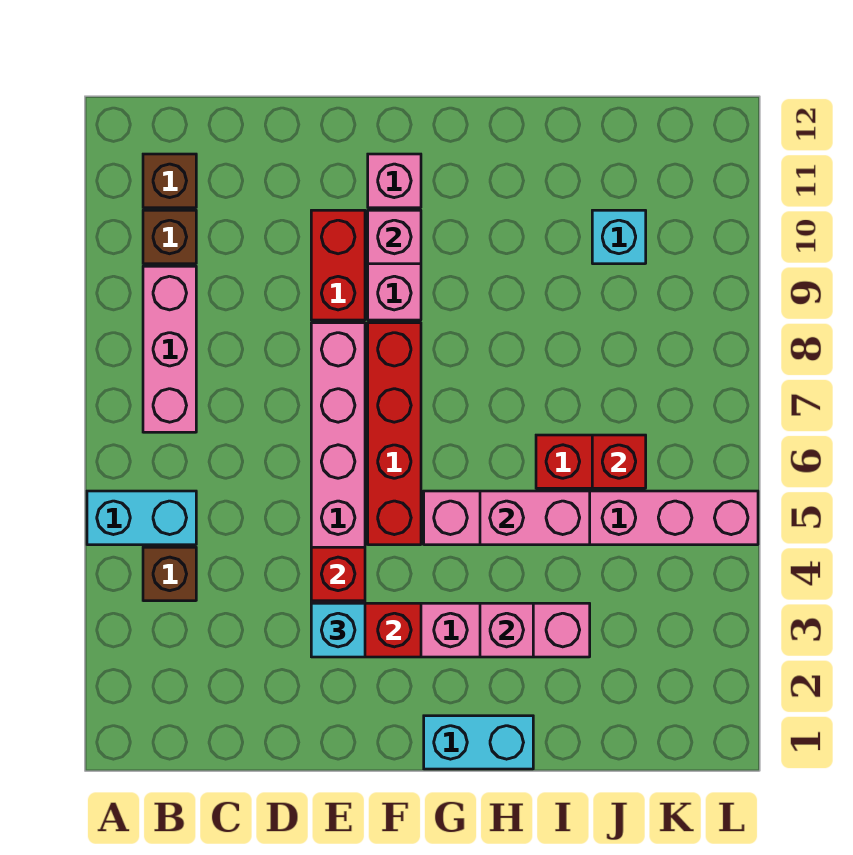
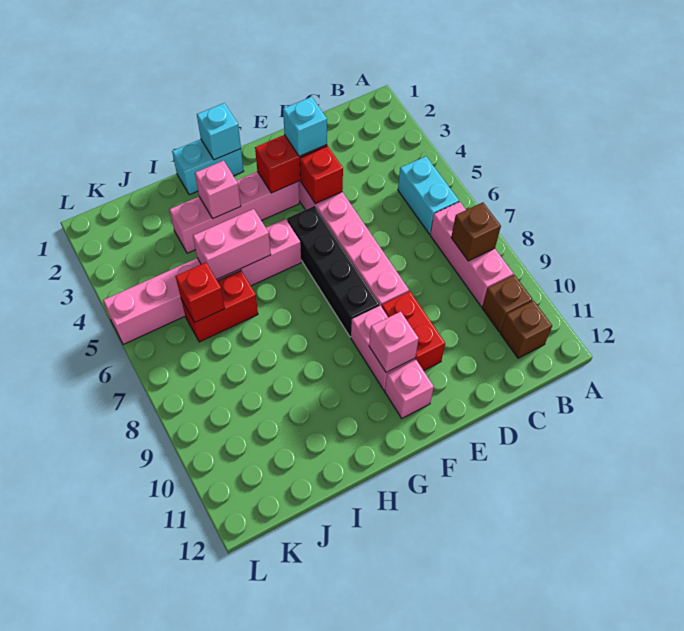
cyan brick A5:B5 level 1 -> cyan brick B5:B6 level 1
brown brick B4 level 1 -> brown brick B8 level 2
red brick F5:F8 level 1 -> black brick F5:F8 level 1
cyan brick J10 level 1 -> cyan brick G1 level 2

